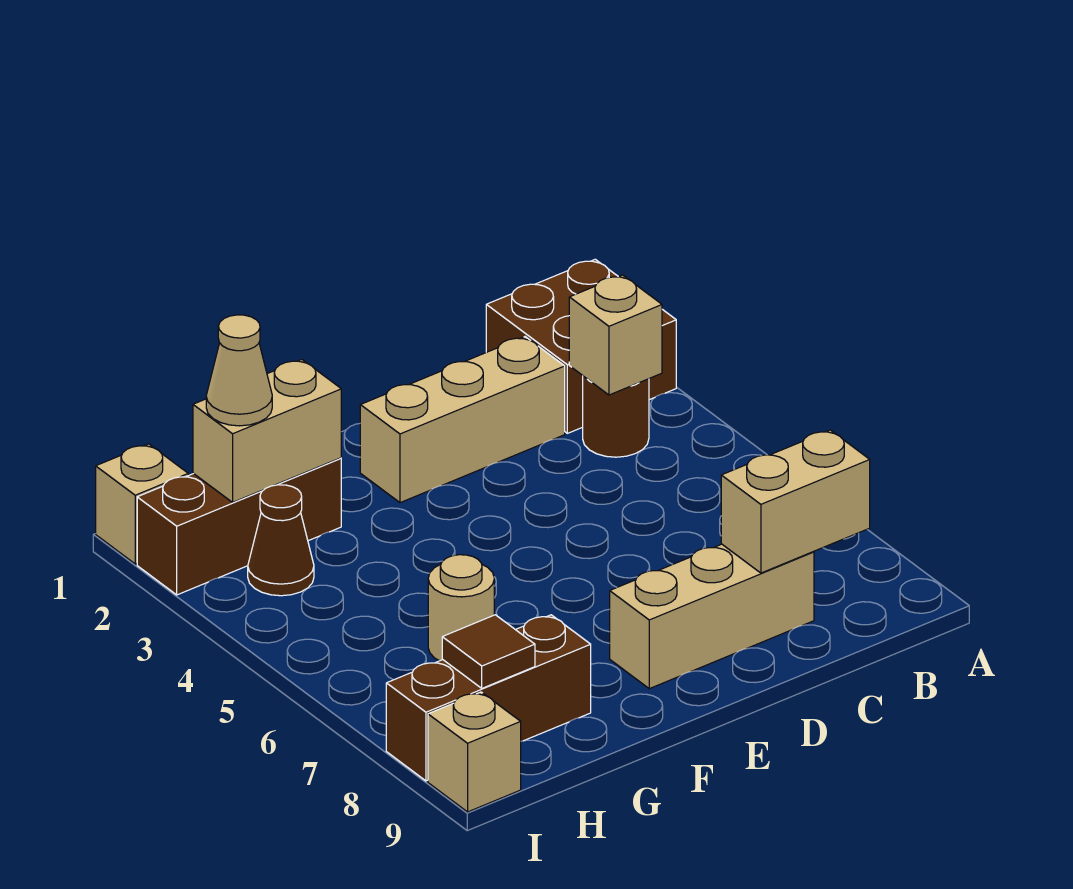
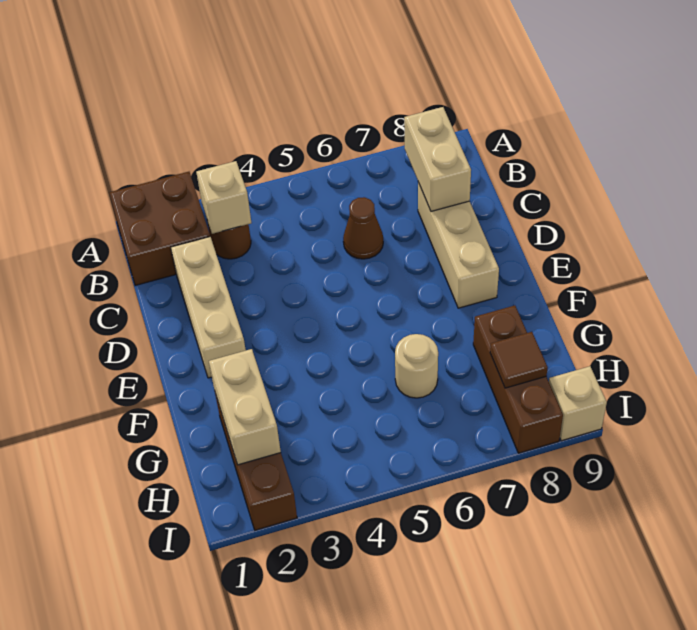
tan cone H2 level 3 -> none
brown cone H3 level 1 -> brown cone C6 level 1
tan brick I1 level 1 -> none

